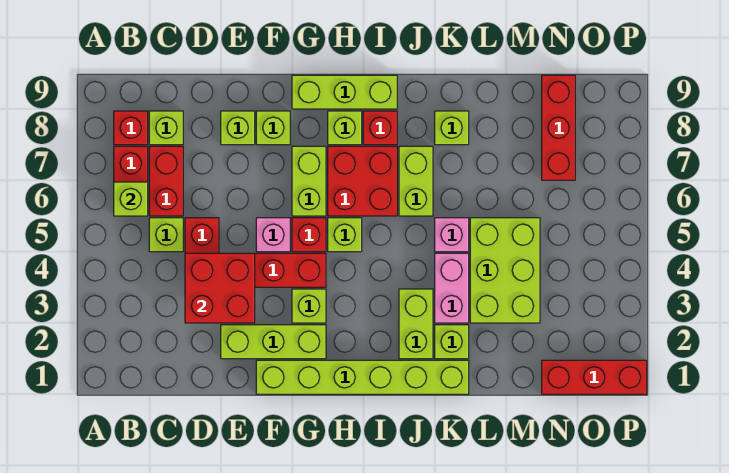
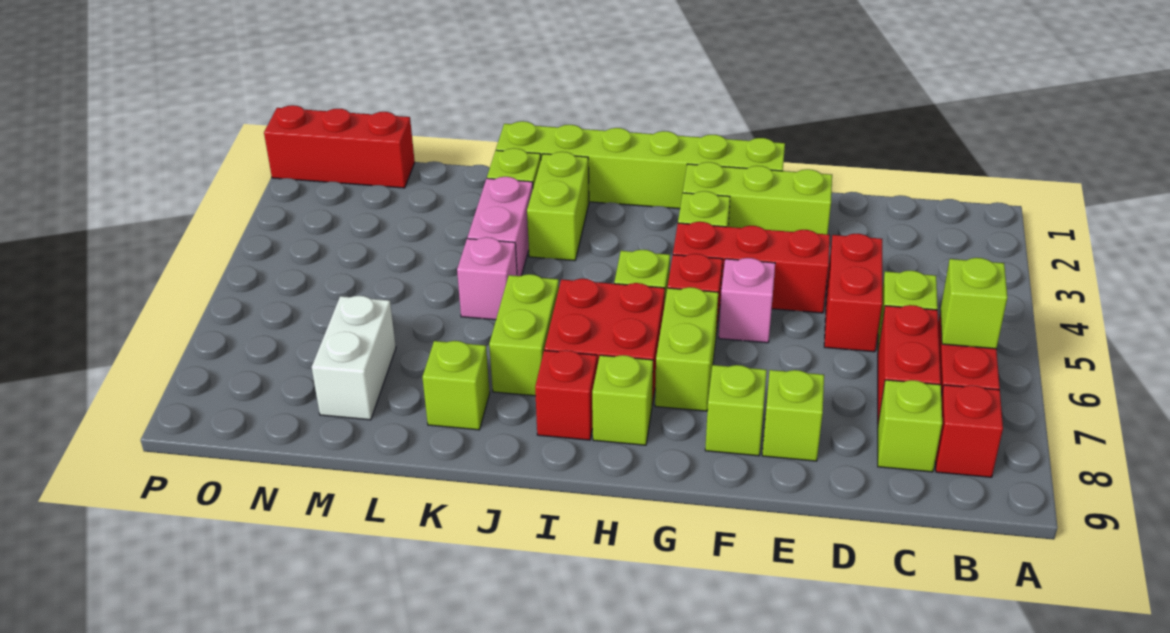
red brick D3:E4 level 2 -> none
lime brick G9:I9 level 1 -> none
lime brick L3:M5 level 1 -> none
none -> white brick M7:M8 level 1
red brick N7:N9 level 1 -> none

